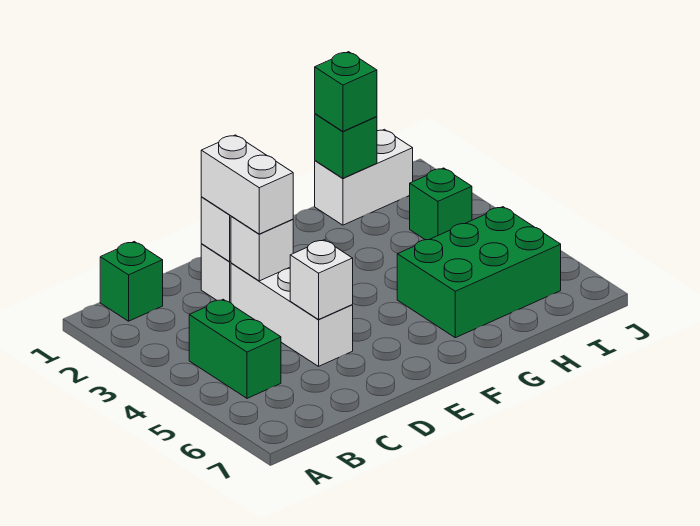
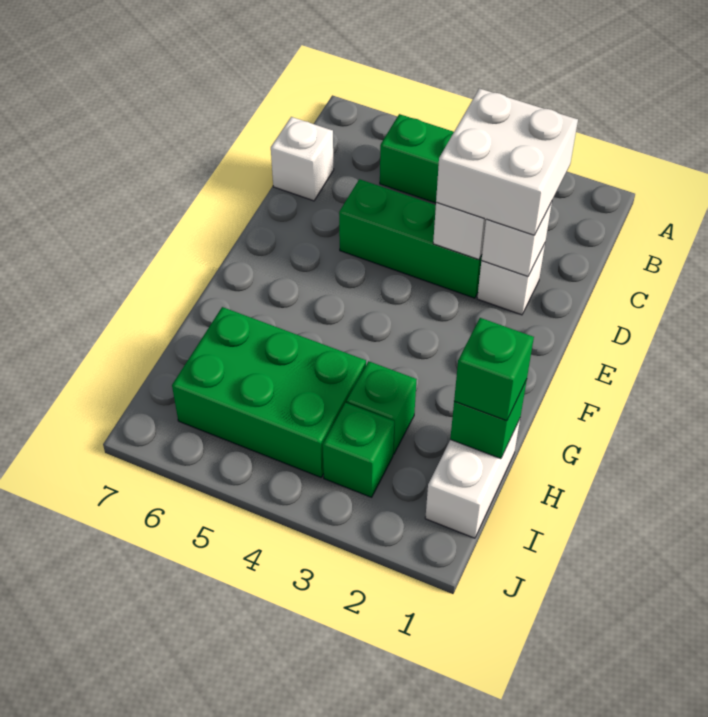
green brick B1 level 1 -> green brick H3 level 1
white brick D2:D3 level 3 -> white brick C2:D3 level 3
white brick D3:D5 level 1 -> green brick D3:D5 level 1
white brick D5 level 2 -> white brick C7 level 1
green brick G5:I6 level 1 -> green brick H4:I6 level 1

